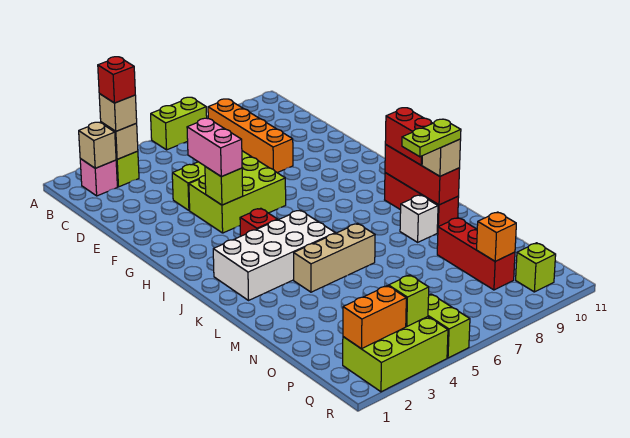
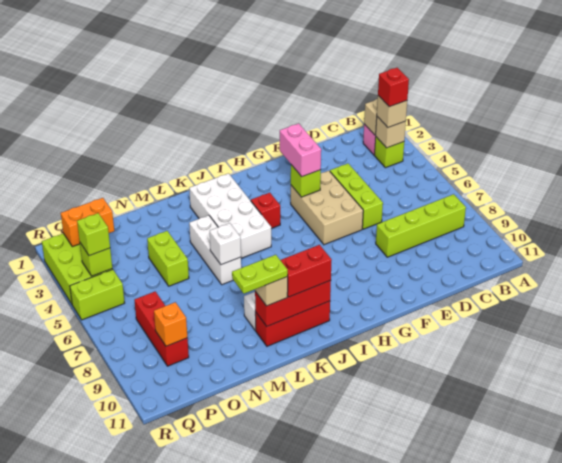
lime brick A6:A7 level 1 -> lime brick N4:N5 level 1
orange brick B8:E8 level 1 -> lime brick B8:E8 level 1
lime brick F4:G6 level 1 -> tan brick F4:G6 level 1
pink brick F4:G4 level 3 -> pink brick G3:G4 level 3
tan brick L4:L6 level 1 -> white brick L4:L6 level 1
none -> white brick L6 level 2
lime plate L9:L10 level 4 -> lime plate L10:M10 level 4
red brick N9:P9 level 1 -> red brick P7:P9 level 1
orange brick Q2:Q3 level 2 -> orange brick P2:Q2 level 2
lime brick Q10 level 1 -> lime brick Q4 level 3

